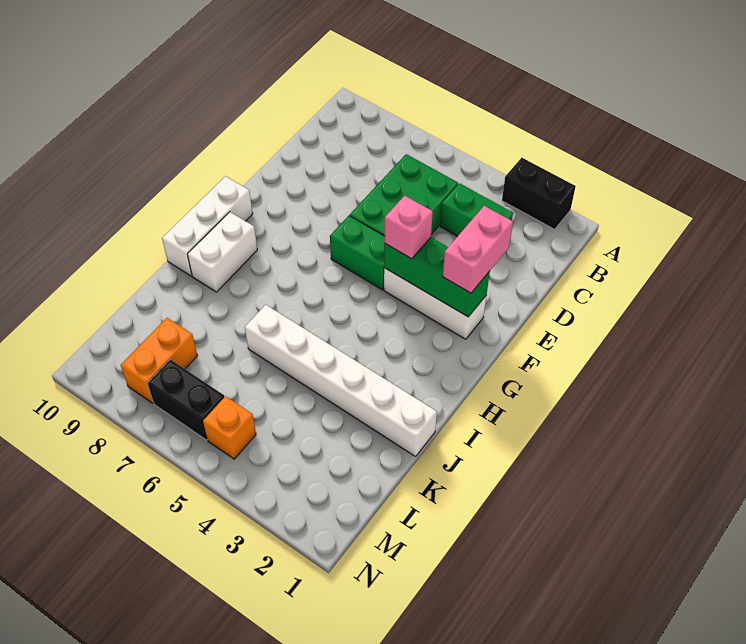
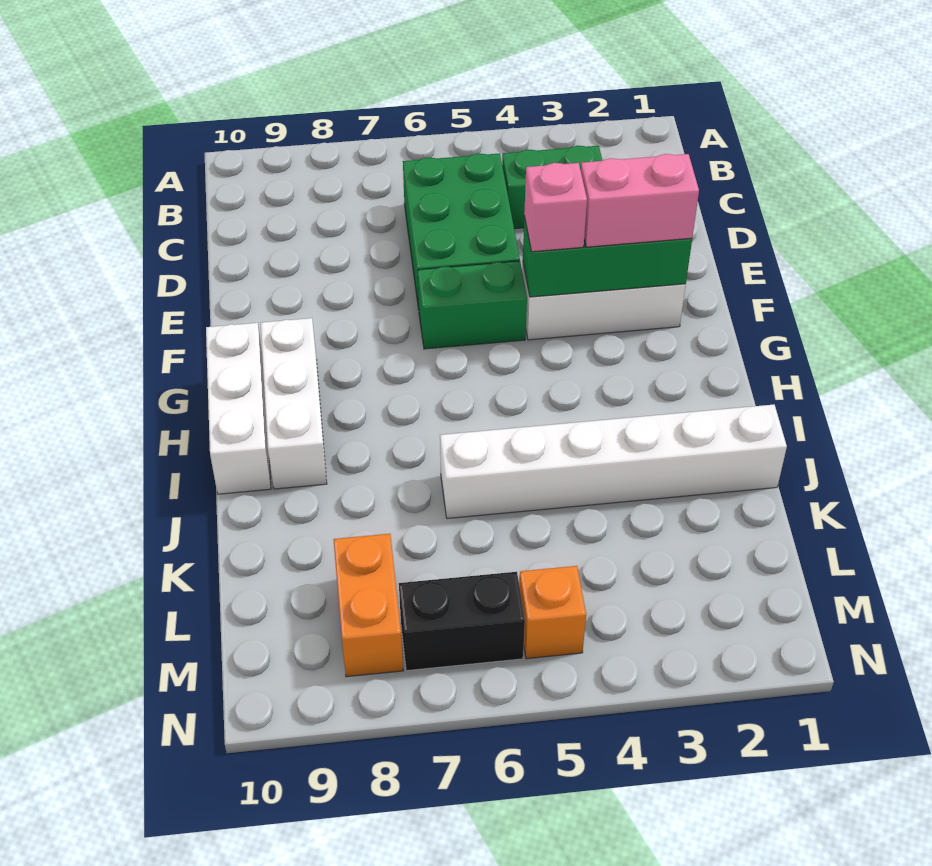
black brick A2:A3 level 1 -> none
pink brick E2:F2 level 3 -> pink brick F2:F3 level 3
white brick H9:I9 level 1 -> white brick G9:I9 level 1

